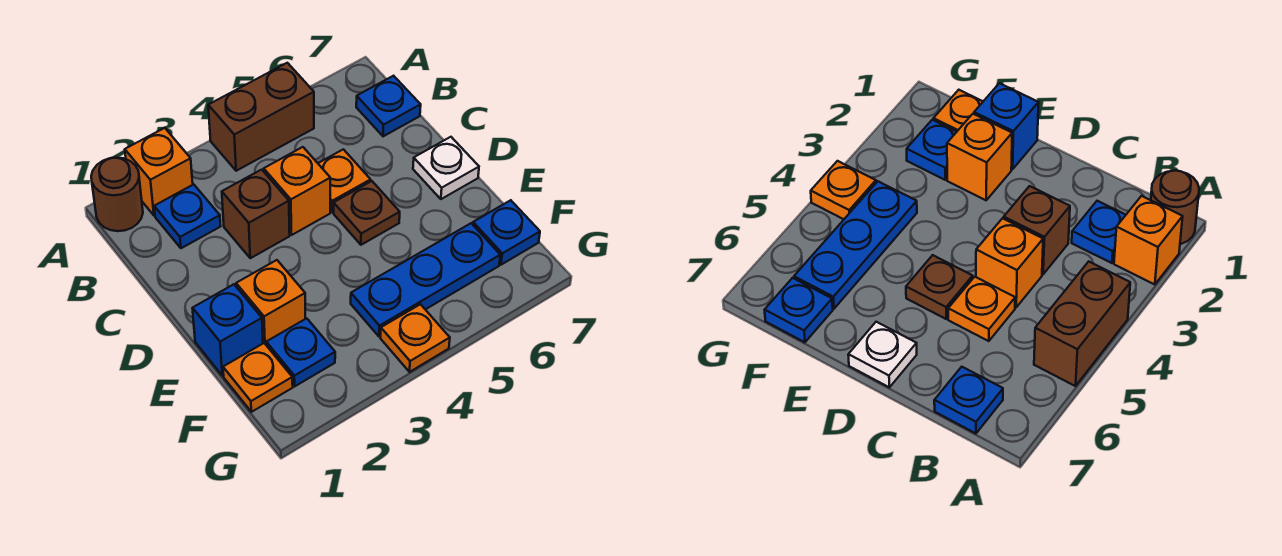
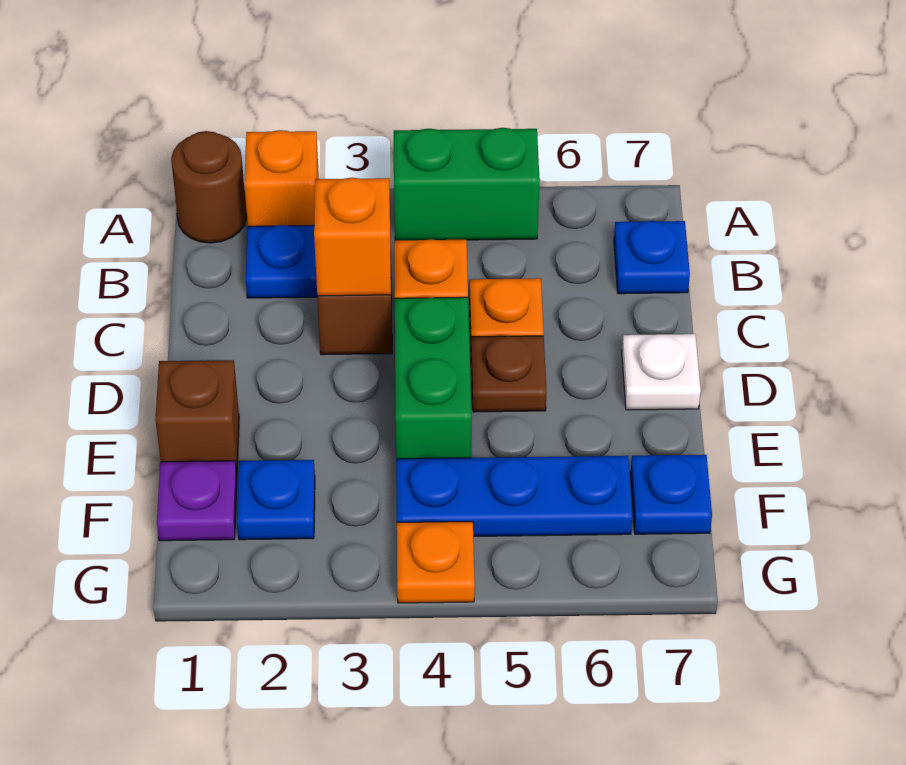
brown brick A4:A5 level 1 -> green brick A4:A5 level 1
none -> green brick D4:E4 level 1
blue brick E1 level 1 -> brown brick E1 level 1
orange brick E2 level 1 -> orange brick C3 level 2
orange plate F1 level 1 -> purple plate F1 level 1

